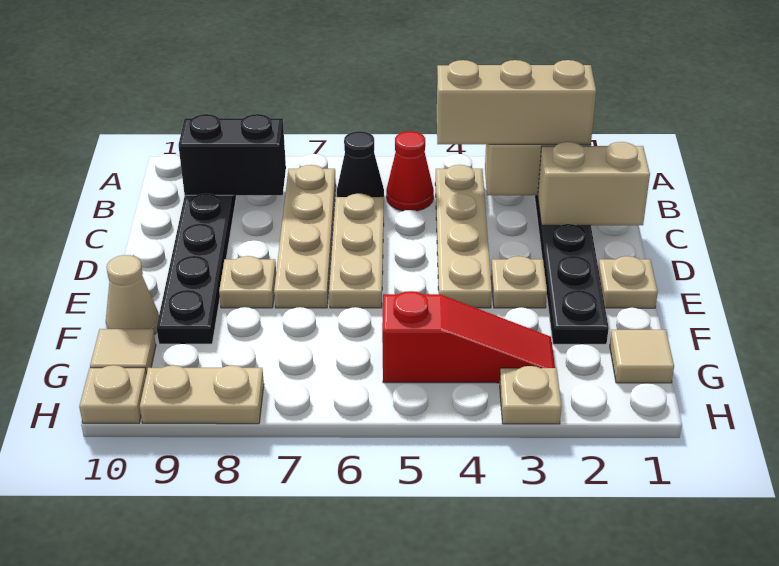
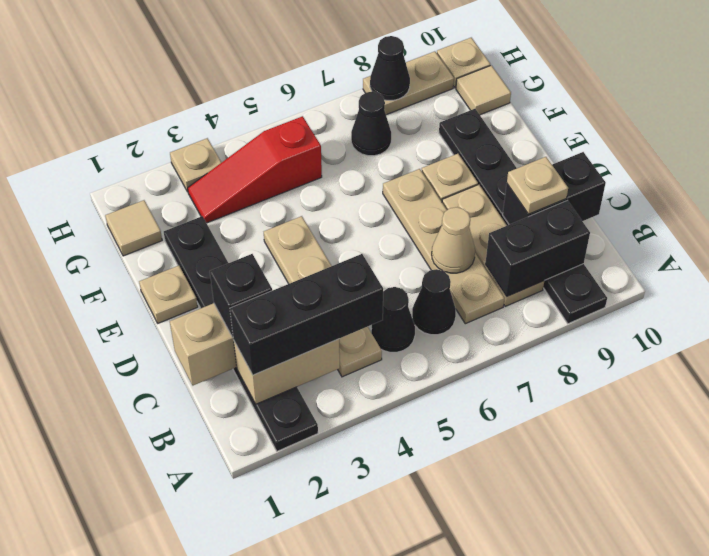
tan brick B2:B4 level 3 -> black brick B2:B4 level 3
red cone B5 level 1 -> black cone B5 level 1
none -> black brick C2 level 3
tan plate C6:E6 level 1 -> tan plate B8:D8 level 1
none -> black brick C9:C10 level 2
tan plate E3 level 1 -> tan plate C9 level 3
tan cone F10 level 1 -> tan cone C7 level 2
none -> black cone G7 level 1
none -> black cone H8 level 2

